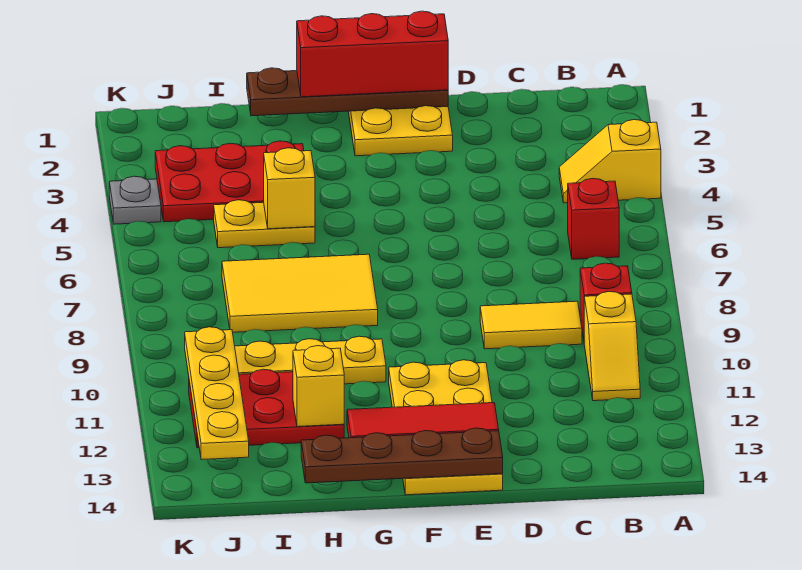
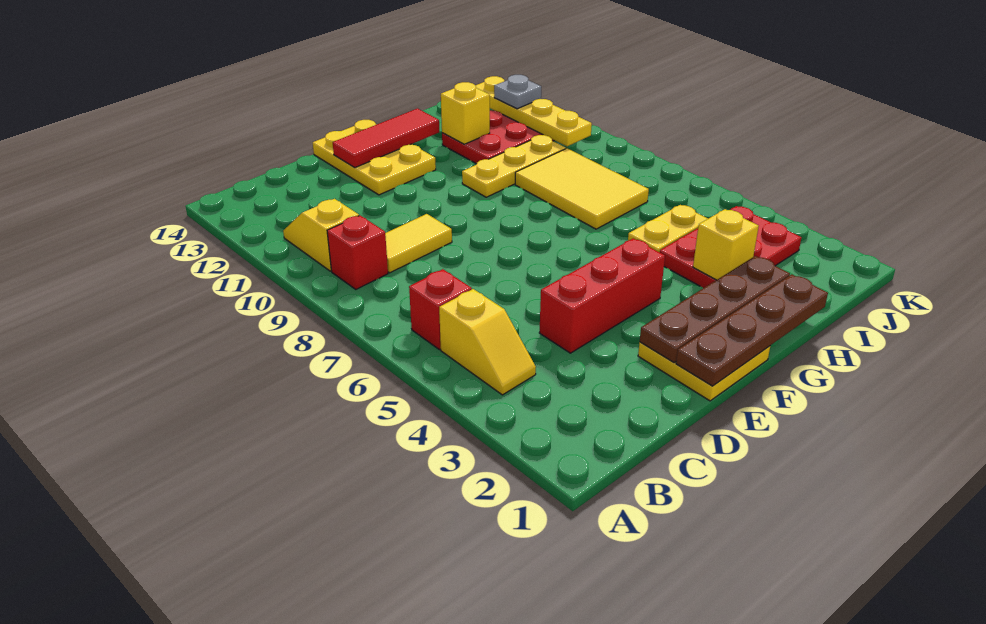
yellow slope A4:B4 level 1 top A -> yellow slope B4:B5 level 1 top 5
red brick E1:G1 level 3 -> red brick D4:F4 level 1
yellow plate E11:F14 level 1 -> yellow plate E12:F14 level 1
brown plate E14:H14 level 2 -> brown plate E2:H2 level 2
yellow tile G7:I8 level 1 -> yellow tile H7:I9 level 1
yellow brick H5 level 2 -> yellow brick H3 level 2
grey plate K4 level 1 -> grey plate J12 level 3

